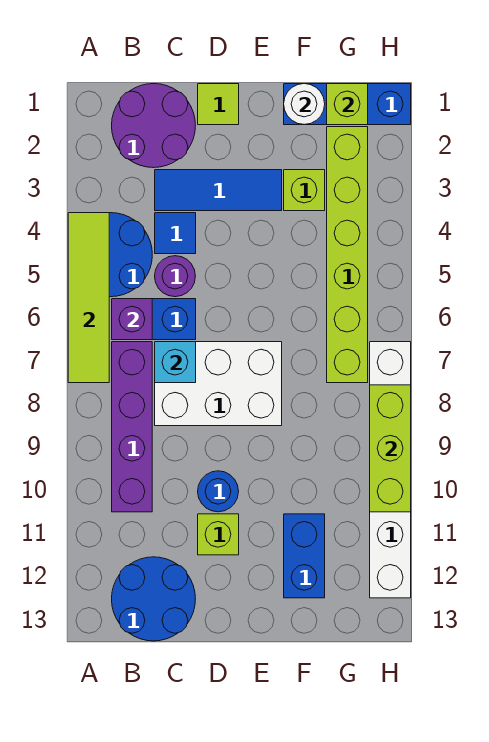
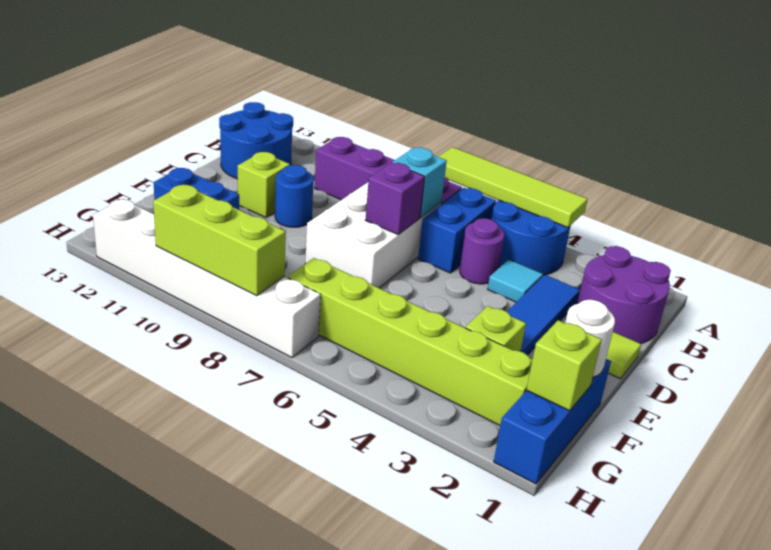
purple brick B6 level 2 -> purple brick D7 level 2
blue tile C4 level 1 -> cyan tile C4 level 1

